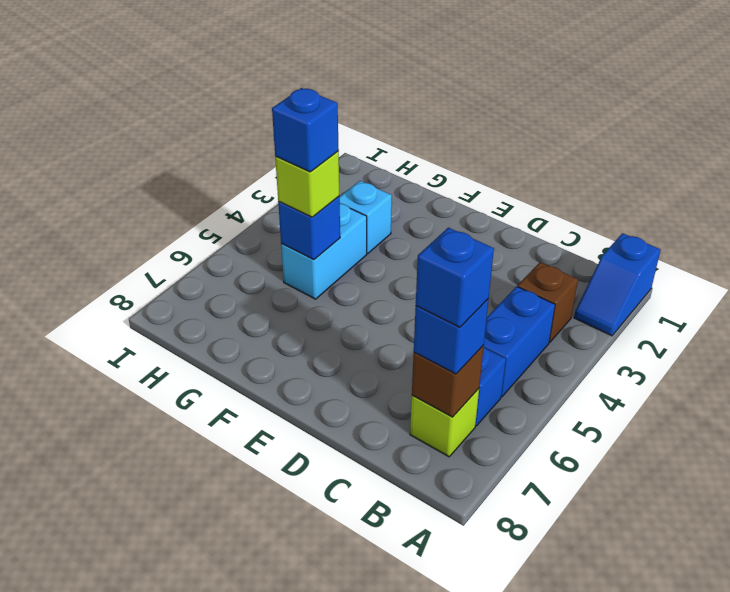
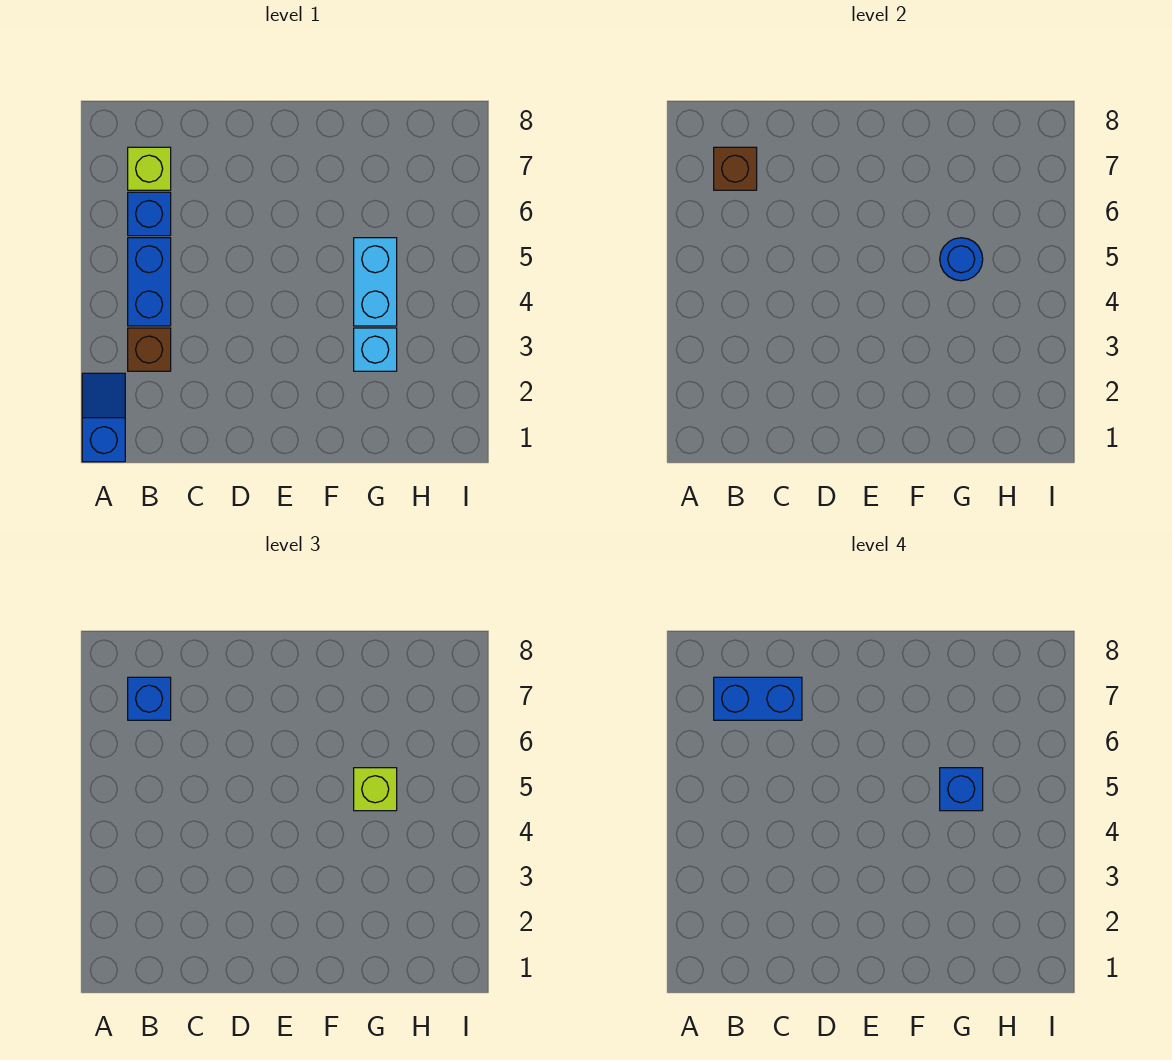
blue brick B7 level 4 -> blue brick B7:C7 level 4
blue brick G5 level 2 -> blue round brick G5 level 2

